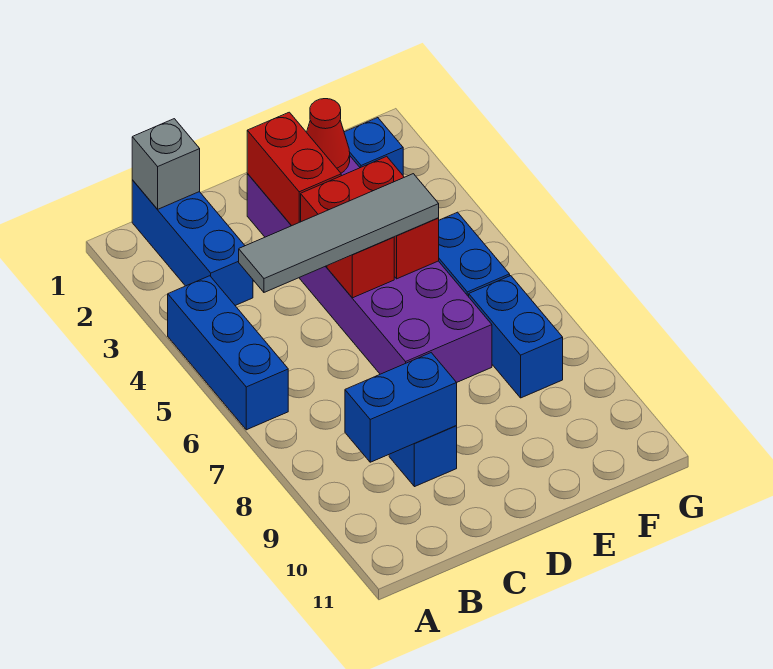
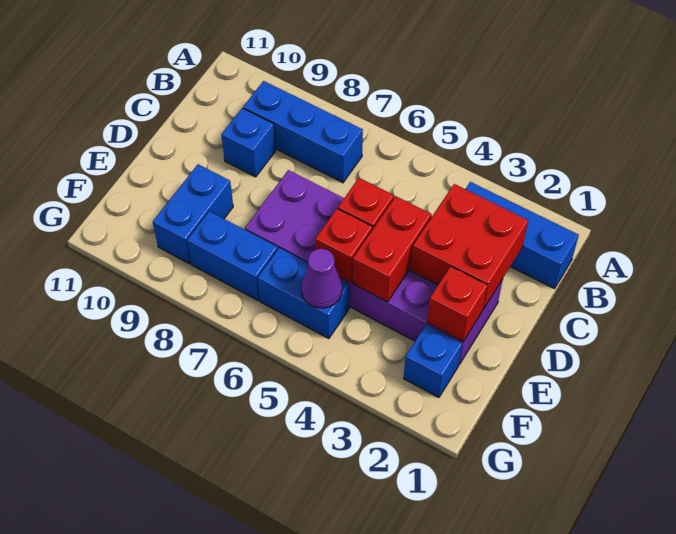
blue brick A4:A6 level 1 -> blue brick B7:B9 level 1
grey brick B1 level 2 -> none
grey tile B5:E5 level 3 -> none
blue brick B9:C9 level 2 -> blue brick E9:F9 level 1
red brick D2:D3 level 2 -> red brick C2:D3 level 2
red cone E2 level 2 -> red brick E2 level 2
none -> purple cone F5 level 2

